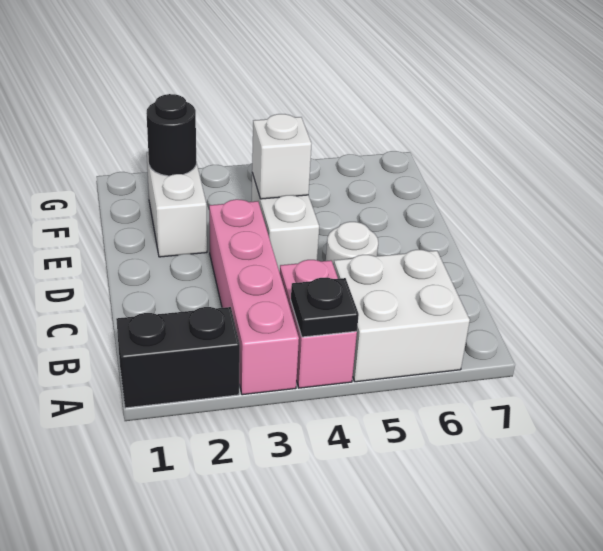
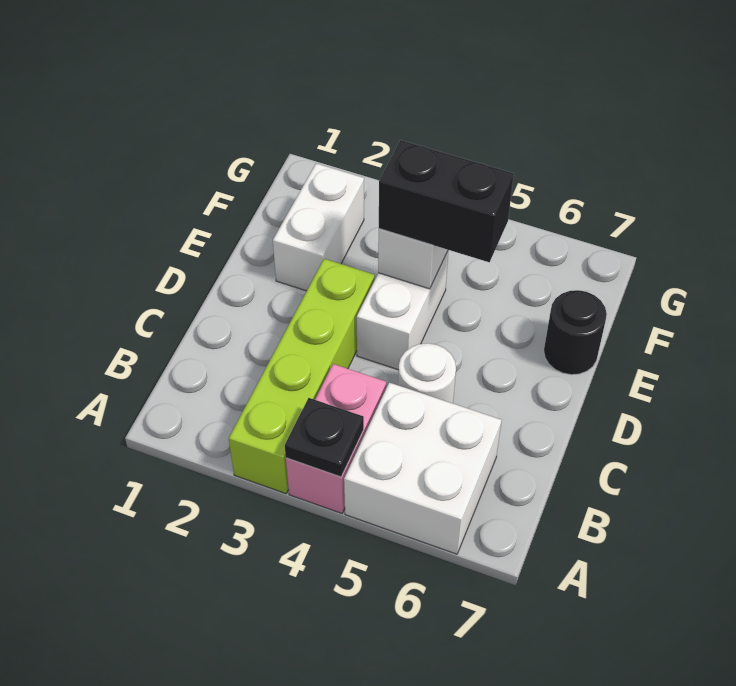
black brick A1:A2 level 1 -> black brick E4:E5 level 3
pink brick A3:D3 level 1 -> lime brick A3:D3 level 1
black round brick F2 level 2 -> black round brick E7 level 1

